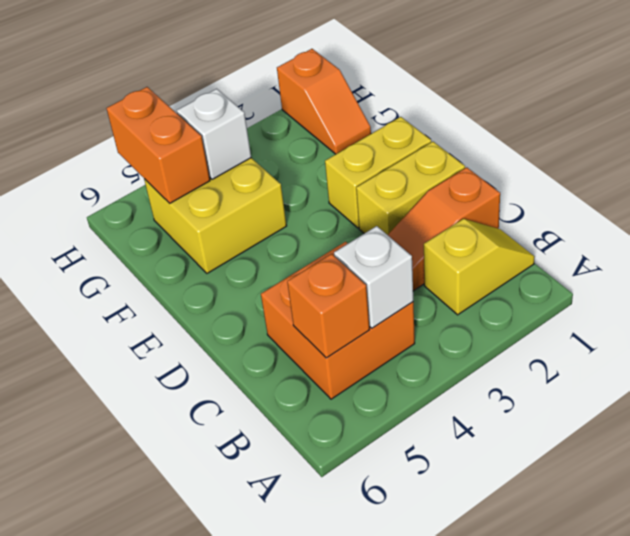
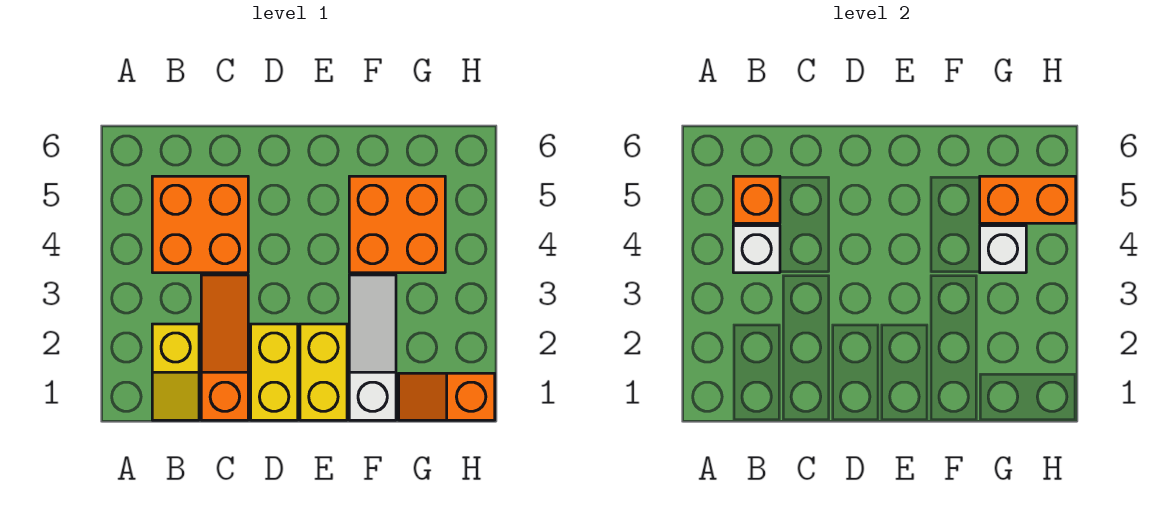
none -> white slope F1:F3 level 1 top 1
yellow brick F4:G5 level 1 -> orange brick F4:G5 level 1

